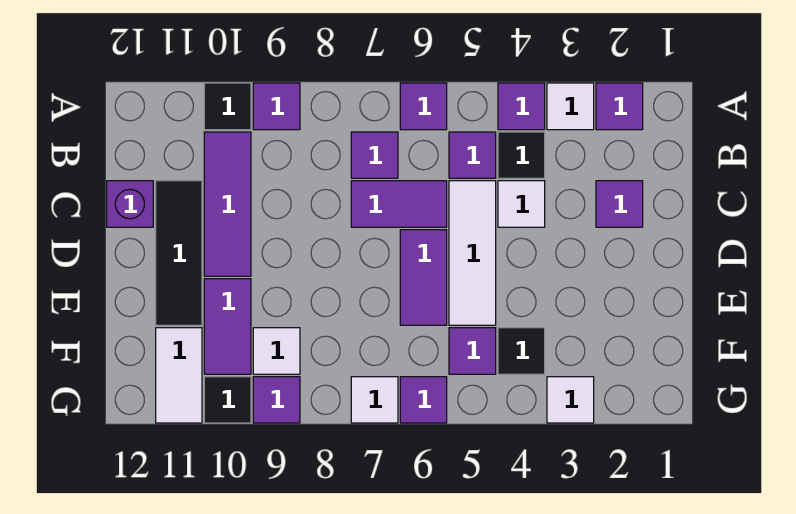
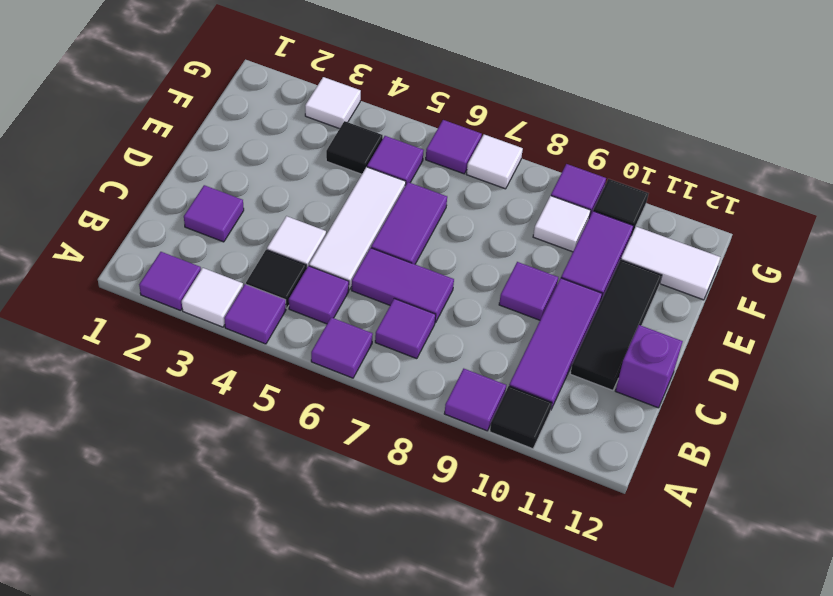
none -> purple tile D9 level 1
white tile F11:G11 level 1 -> white tile F11:F12 level 1

